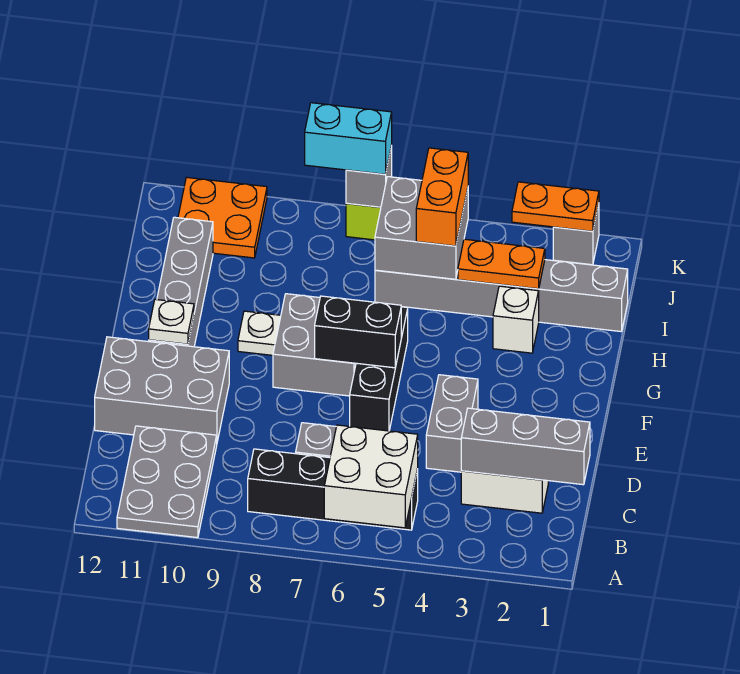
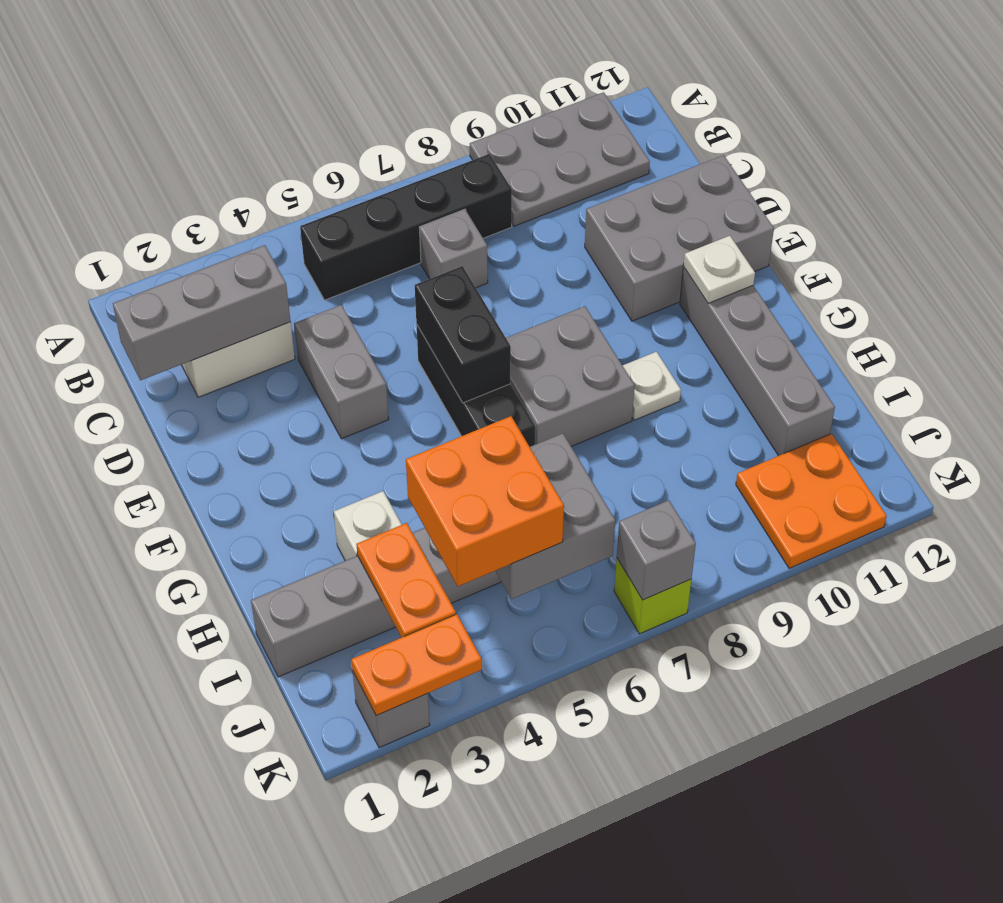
white brick A5:B6 level 2 -> none
grey plate A10:C11 level 1 -> grey plate A9:B11 level 1
black brick F6:F7 level 2 -> black brick E6:F6 level 2
orange plate I3:I4 level 2 -> orange plate I3:J3 level 2
orange brick I5:J5 level 3 -> orange brick I4:J5 level 3
cyan brick K7:K8 level 3 -> none

